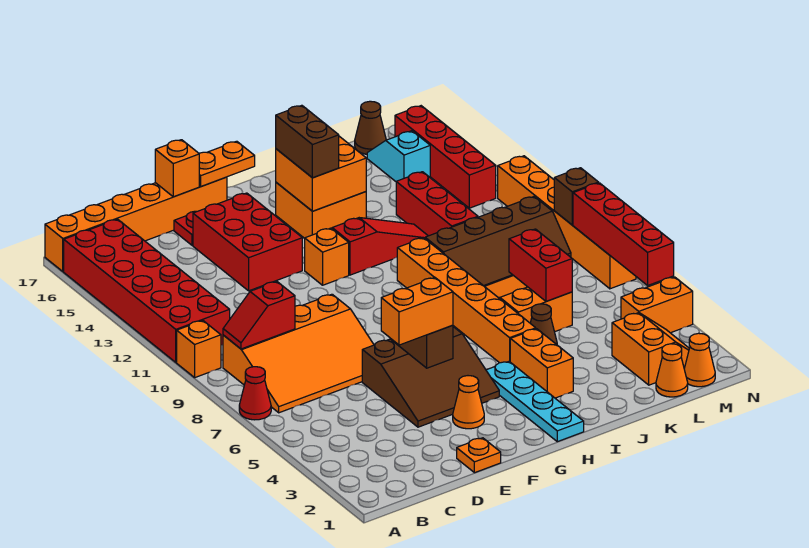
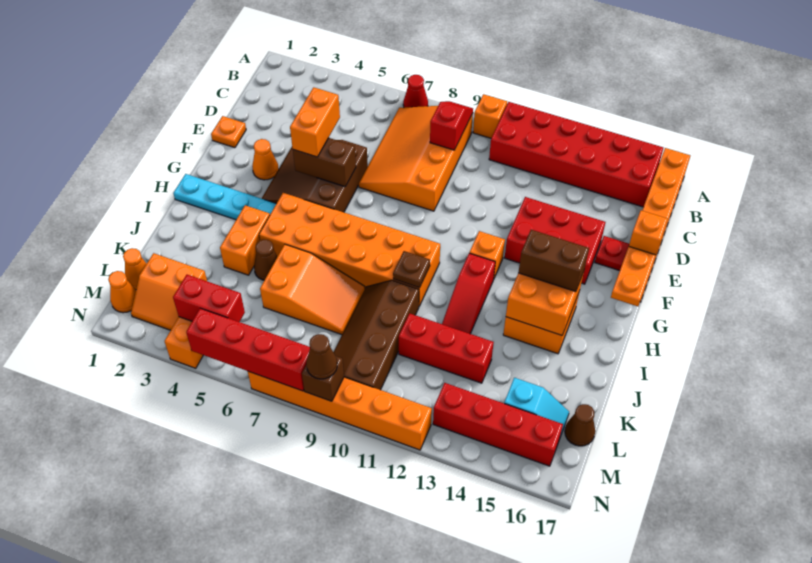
orange brick I3:I4 level 1 -> orange brick I4:J4 level 1
orange brick I5:I10 level 1 -> orange brick H5:I10 level 1
none -> brown plate I10 level 2
red brick K6:K7 level 2 -> red brick M4:M5 level 2
none -> brown cone N9 level 3

